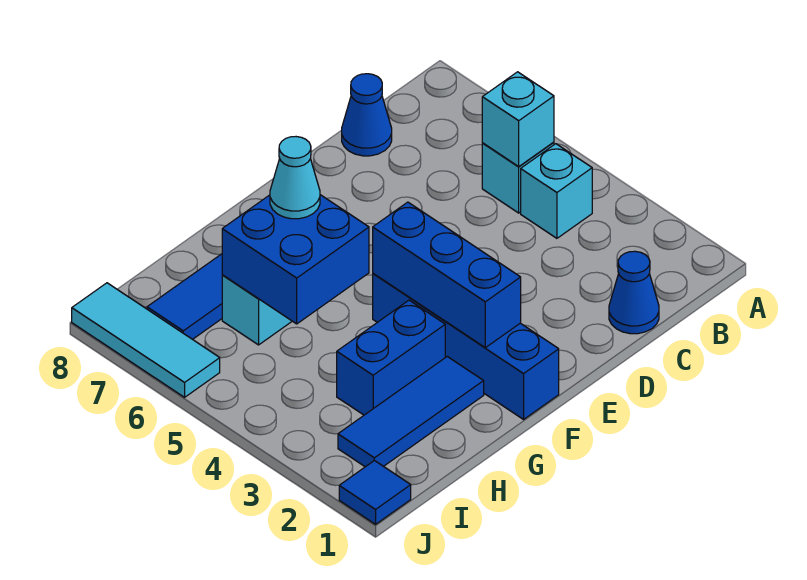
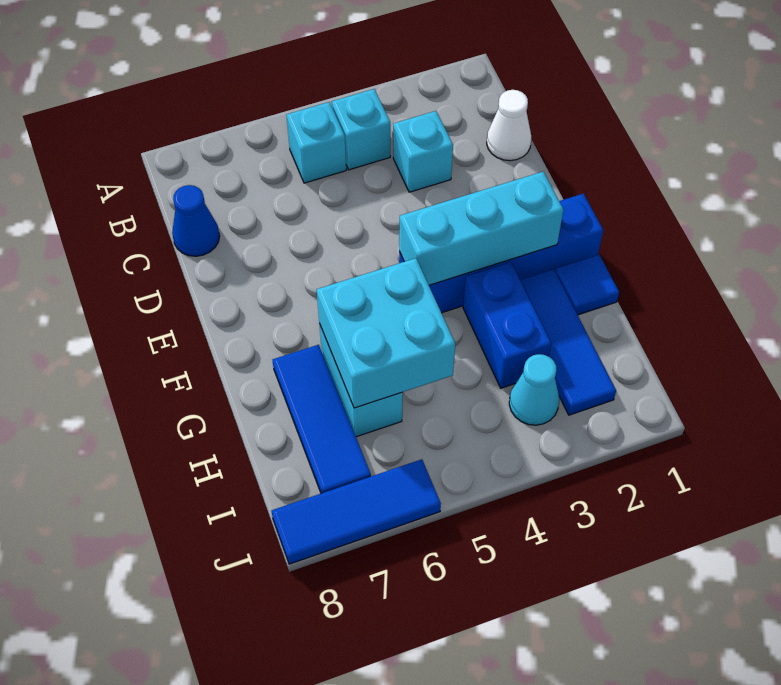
cyan brick B5 level 2 -> cyan brick C3 level 1
blue cone C1 level 1 -> white cone C1 level 1
blue brick F2:F4 level 2 -> cyan brick F2:F4 level 2
blue brick G5:H6 level 2 -> cyan brick G5:H6 level 2
cyan cone G6 level 3 -> cyan cone I3 level 1
blue tile J1 level 1 -> blue tile G1 level 1
cyan tile J6:J8 level 1 -> blue tile J6:J8 level 1

